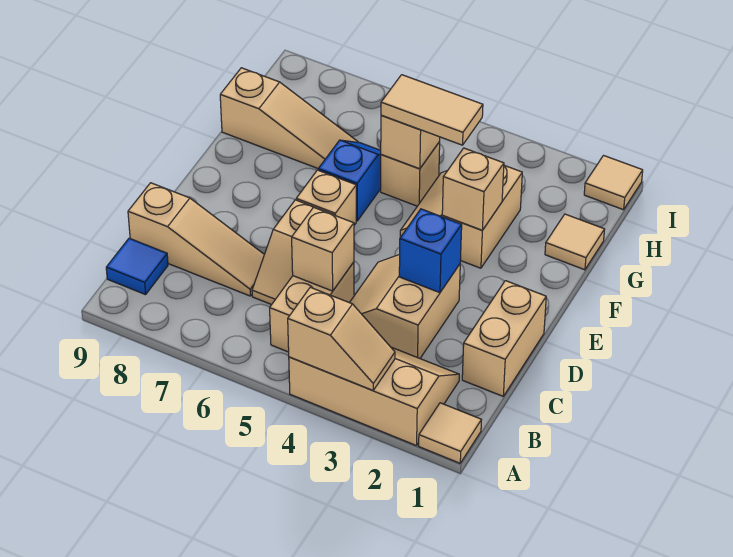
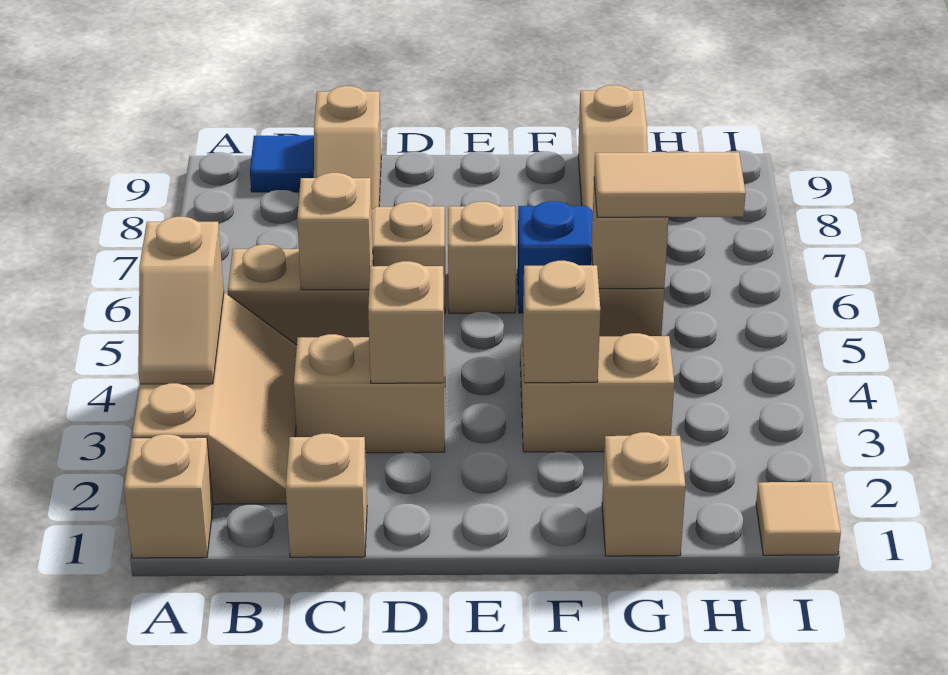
tan tile A1 level 1 -> tan brick A1 level 1
tan brick C1:D1 level 1 -> tan brick C1 level 1
tan slope C7:C9 level 1 top 9 -> tan slope C8:C9 level 1 top 9
blue brick D3 level 2 -> tan brick D3 level 2
tan tile G1 level 1 -> tan brick G1 level 1
tan tile G4:G5 level 3 -> tan tile G5:H5 level 3

